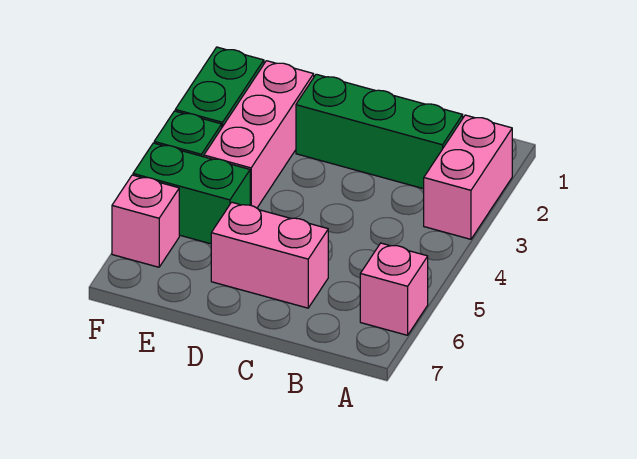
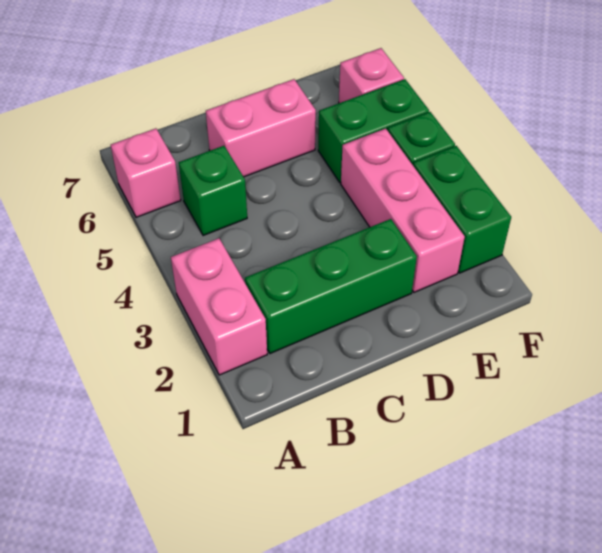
none -> green brick B5 level 1

